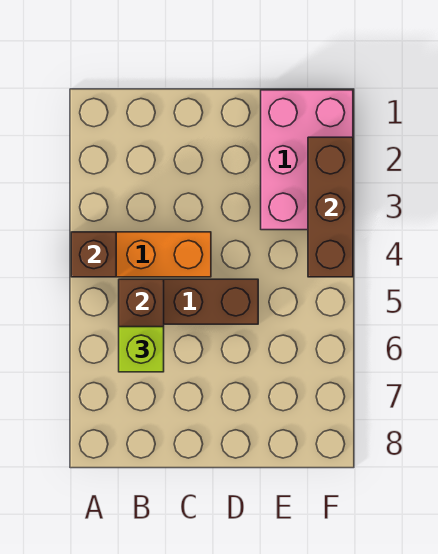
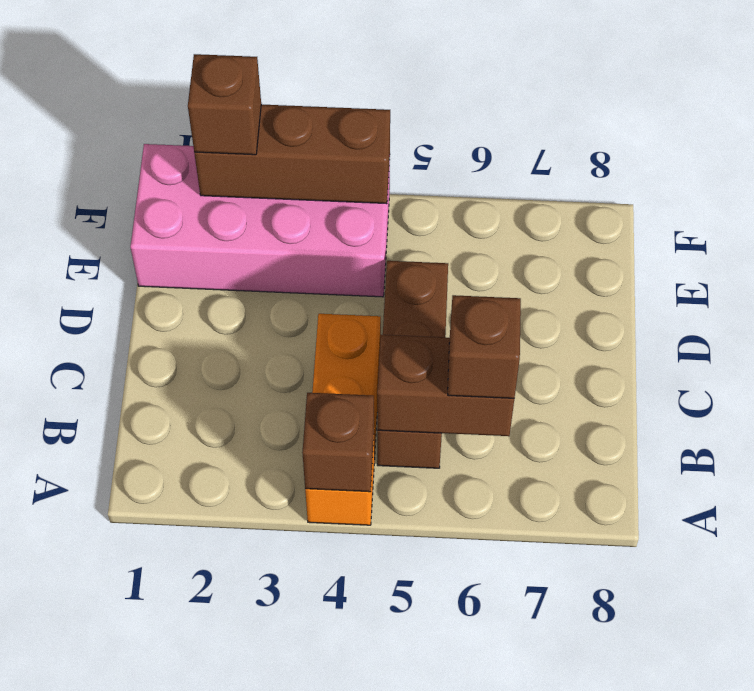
lime brick B6 level 3 -> brown brick B6 level 3
pink brick E1:F3 level 1 -> pink brick E1:F4 level 1
none -> brown brick F2 level 3

